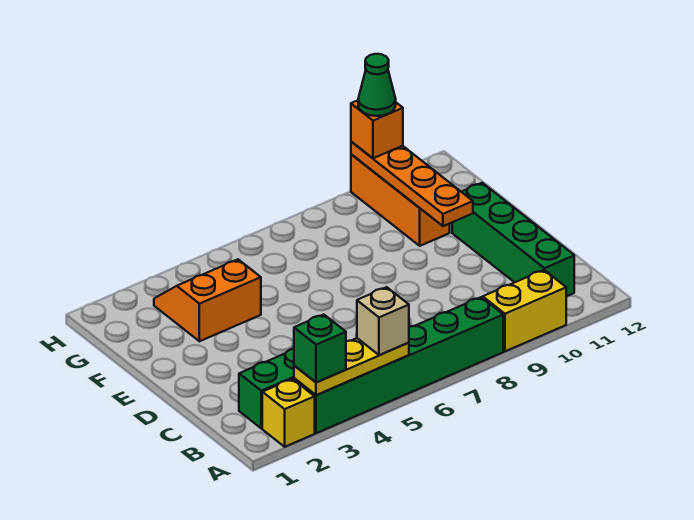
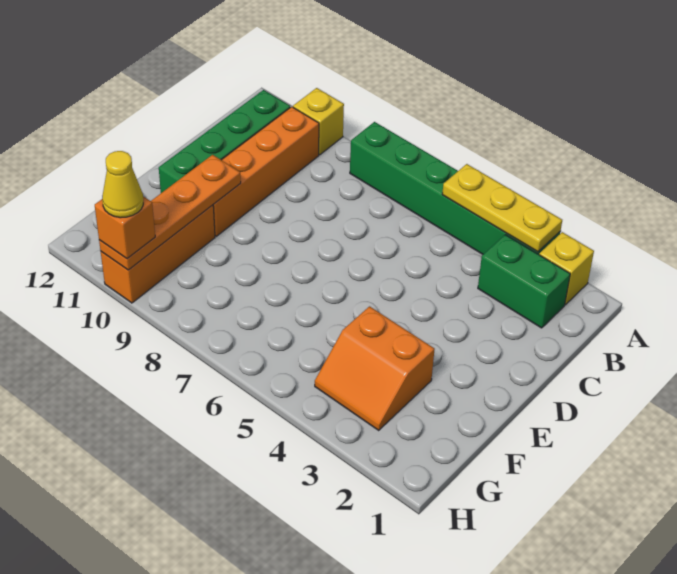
green brick A3 level 3 -> none
tan brick A5 level 3 -> none
yellow brick A9:A10 level 1 -> yellow brick A10 level 1
none -> orange brick B10:E10 level 1
green cone H10 level 4 -> yellow cone H10 level 4

